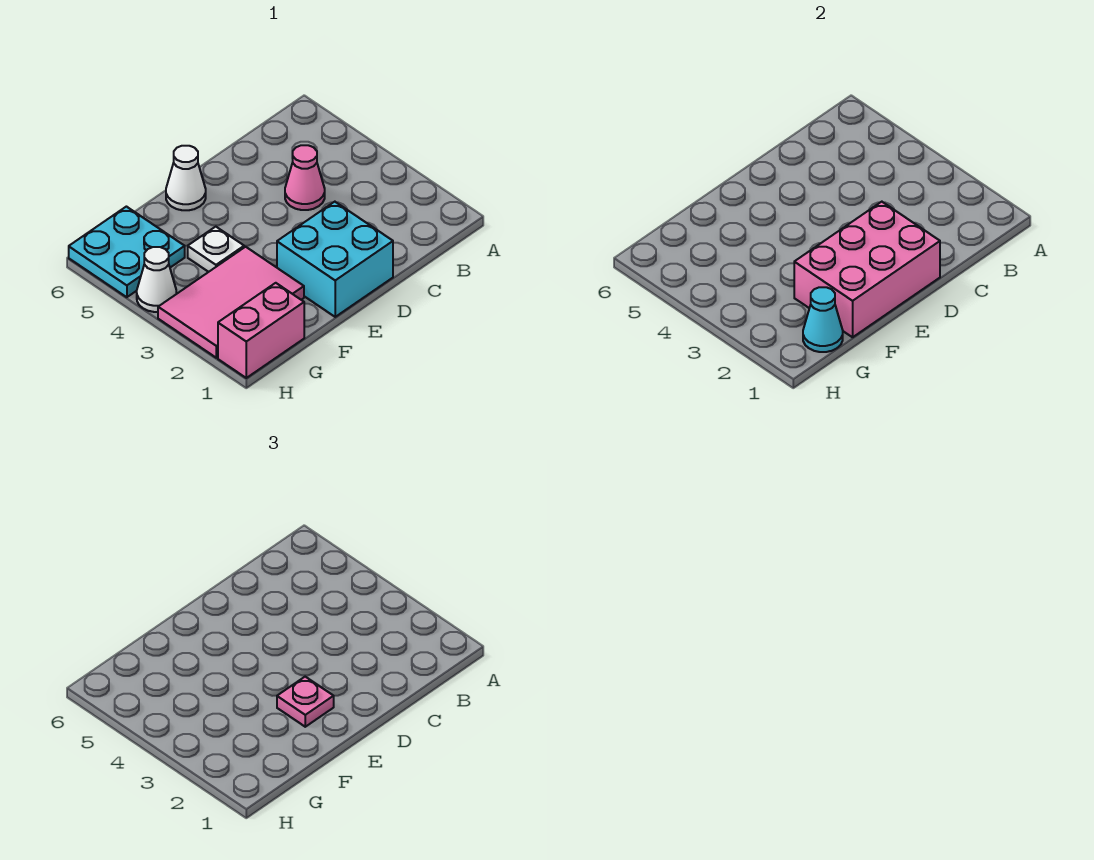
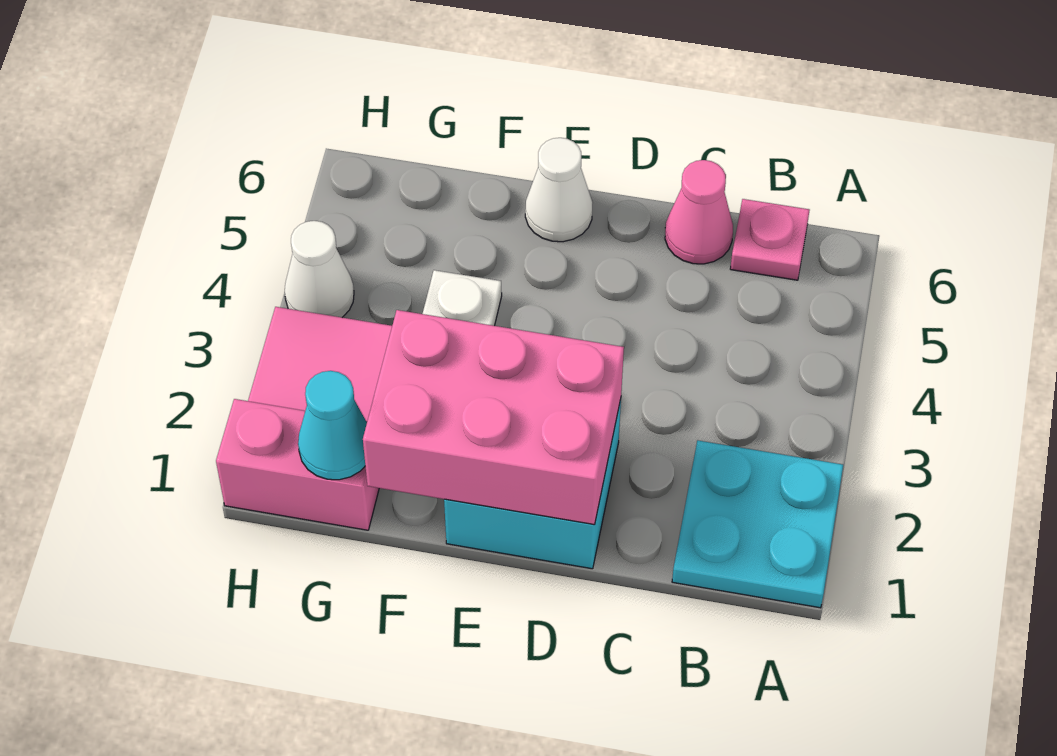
pink cone C4 level 1 -> pink cone C6 level 1
pink plate E2 level 3 -> pink plate B6 level 1
cyan plate G5:H6 level 1 -> cyan plate A1:B2 level 1

